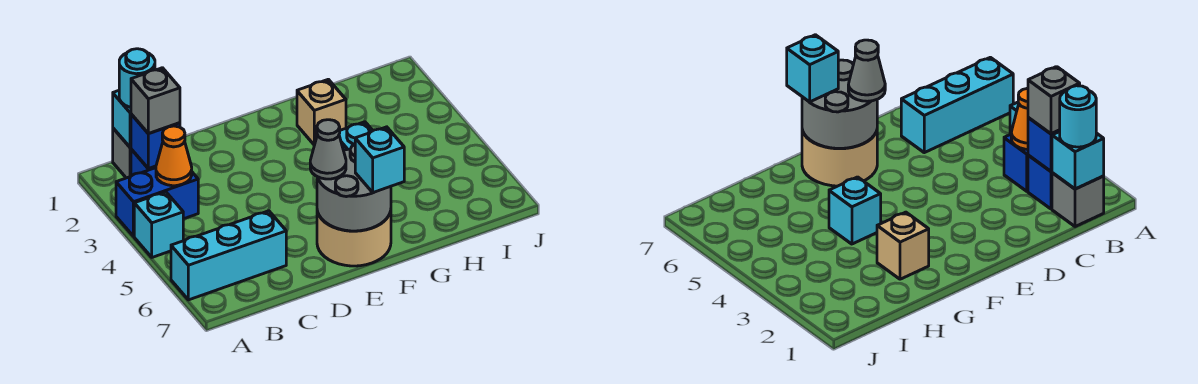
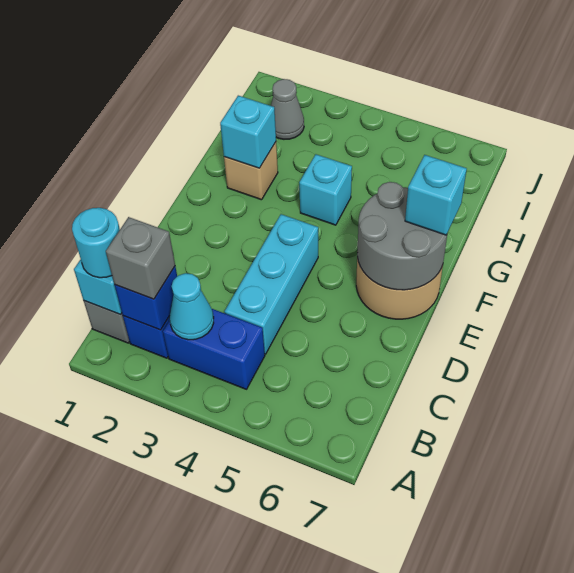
blue brick A3:B3 level 1 -> blue brick B3:B4 level 1
cyan brick A4 level 1 -> cyan brick G2 level 2
cyan brick A6:C6 level 1 -> cyan brick C4:E4 level 1
orange cone B3 level 2 -> cyan cone B3 level 2
grey cone E6 level 3 -> grey cone I2 level 1

